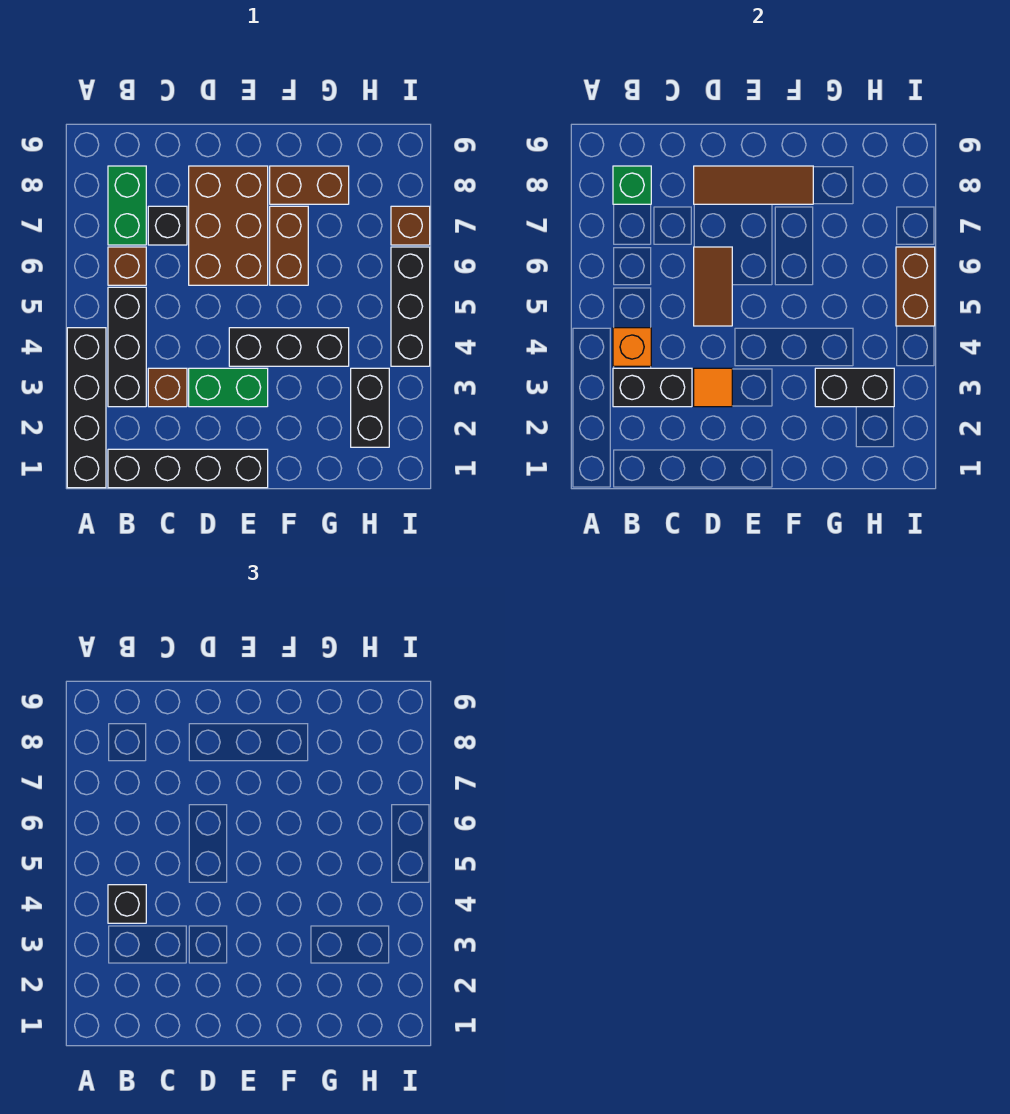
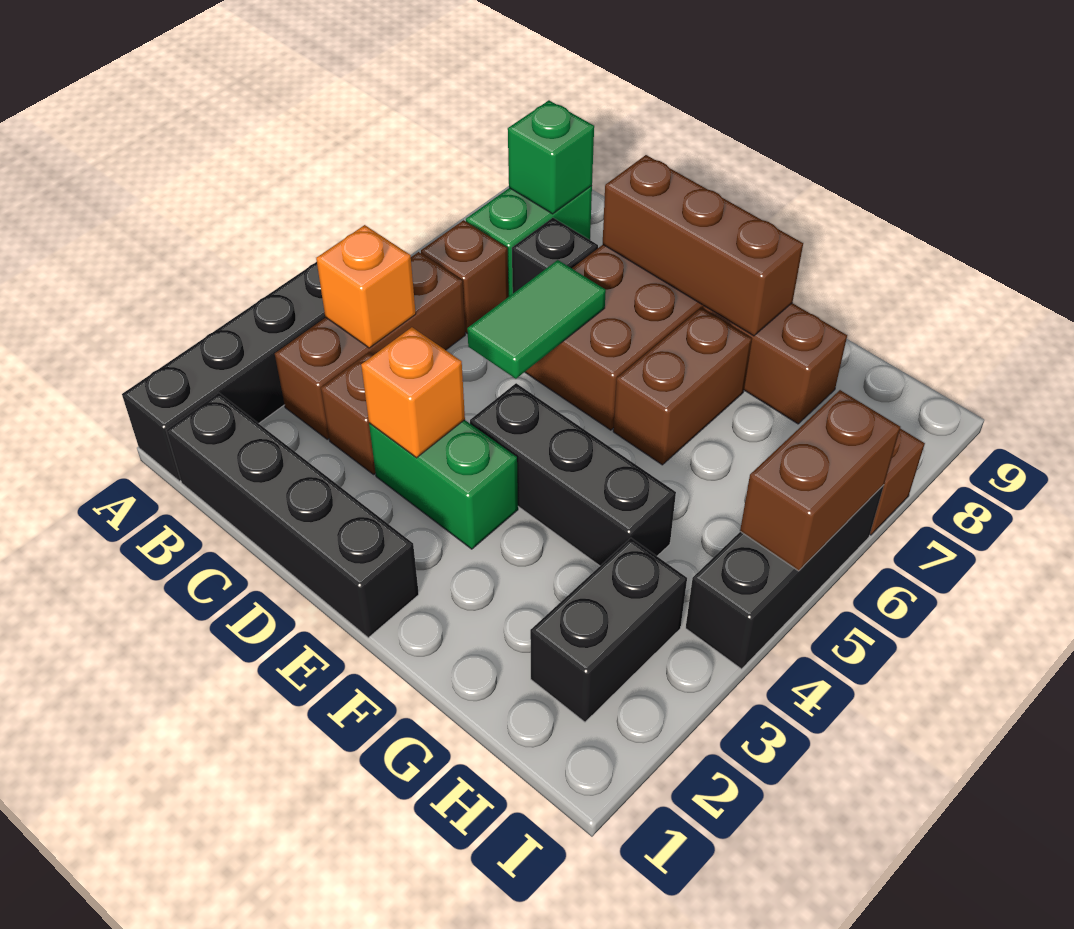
black brick B3:B5 level 1 -> brown brick B3:B5 level 1
black brick B3:C3 level 2 -> none
black brick B4 level 3 -> none
orange tile D3 level 2 -> orange brick D3 level 2
brown tile D5:D6 level 2 -> green tile D5:D6 level 2
brown tile D8:F8 level 2 -> brown brick D8:F8 level 2
black brick G3:H3 level 2 -> none

